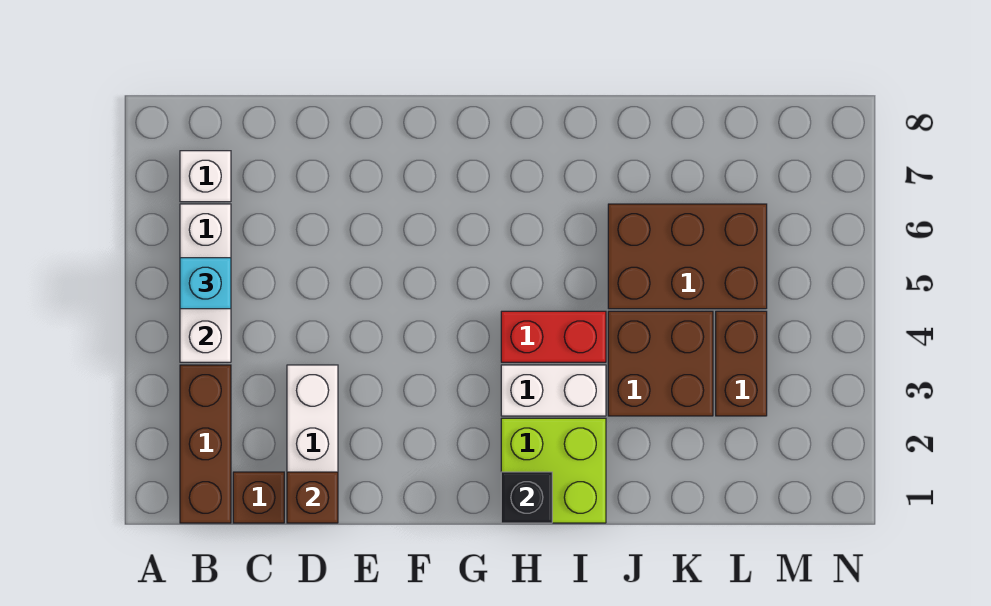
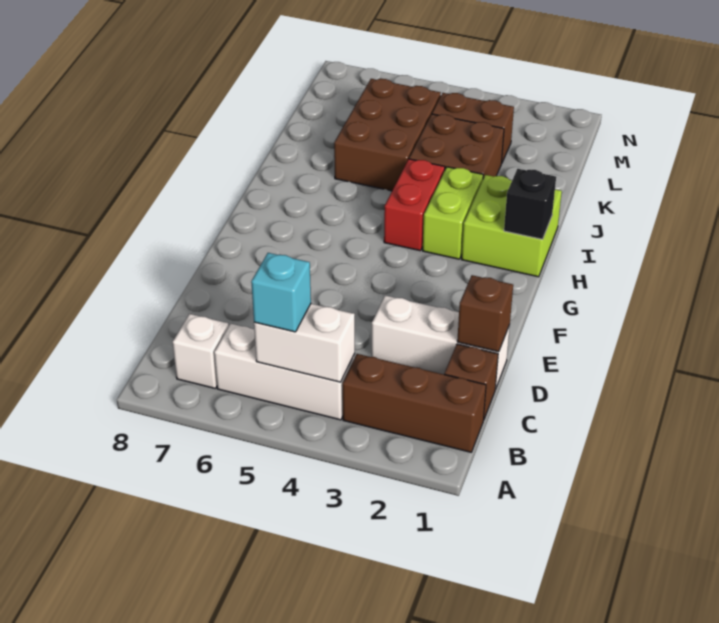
white brick H3:I3 level 1 -> lime brick H3:I3 level 1

